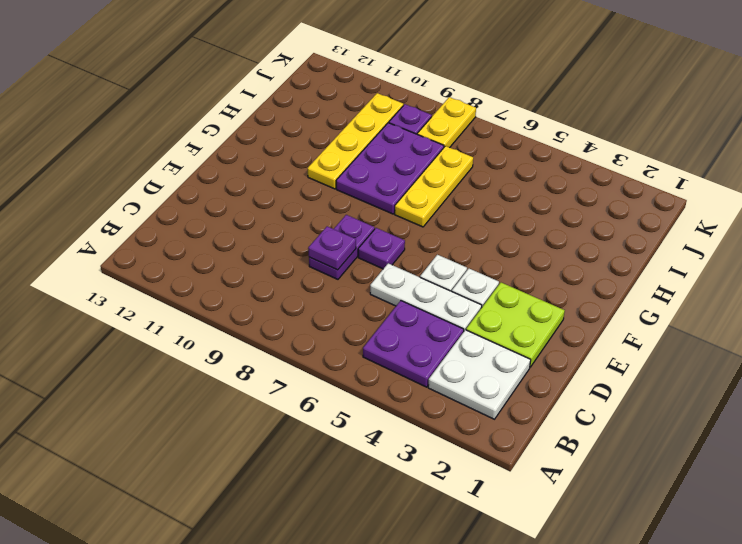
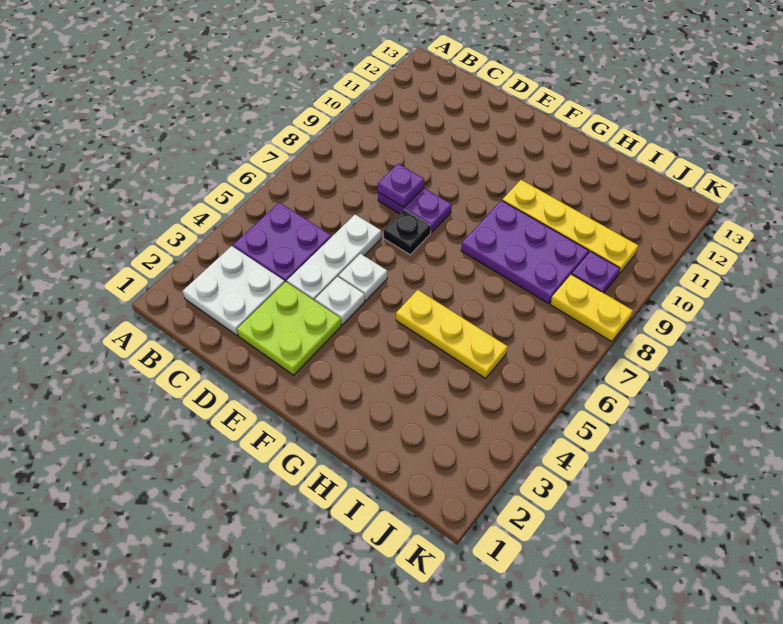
purple plate E7 level 1 -> black plate E7 level 1
yellow plate G7:I7 level 1 -> yellow plate G5:I5 level 1

